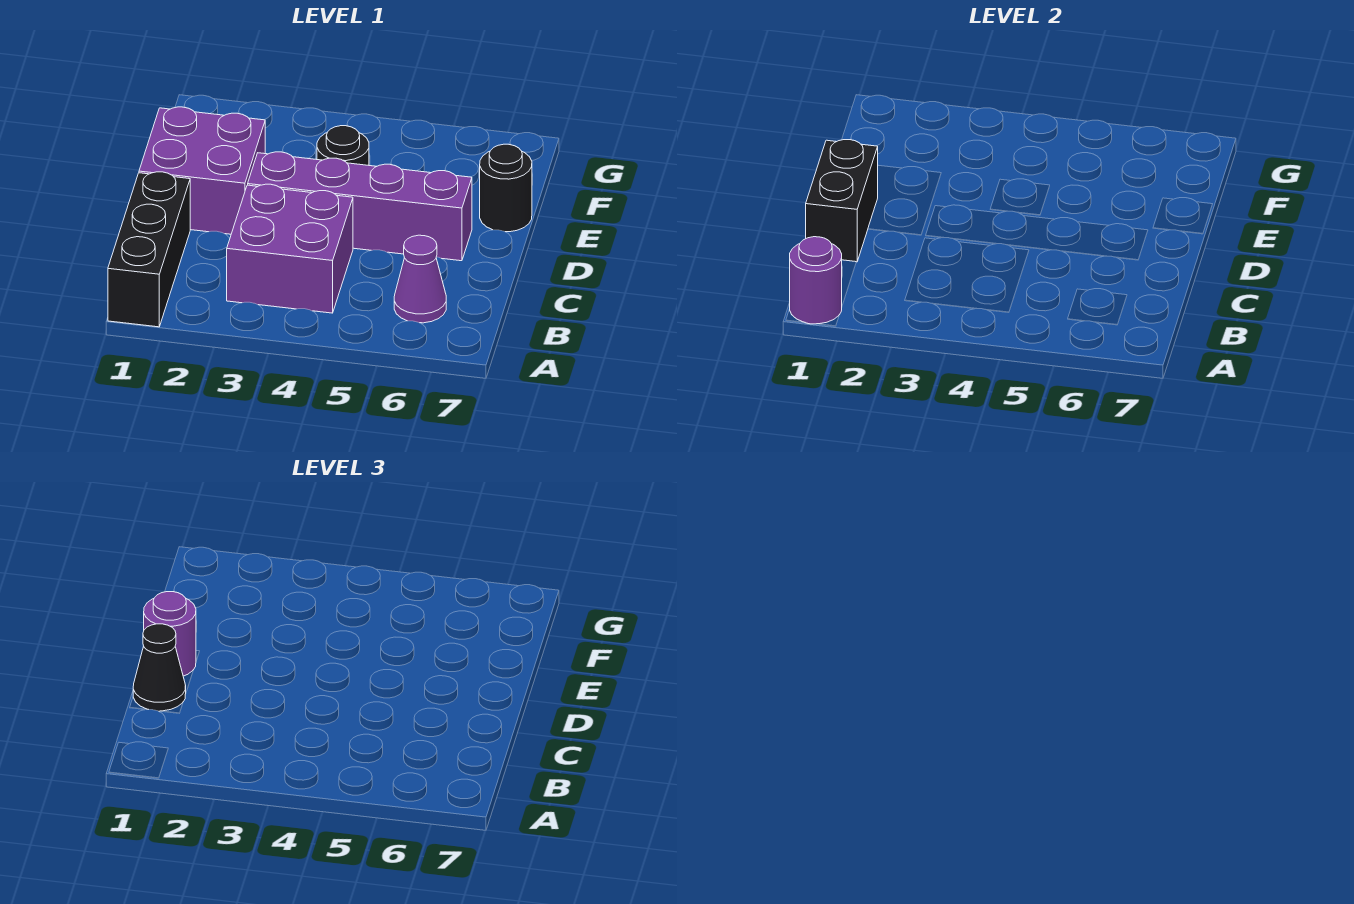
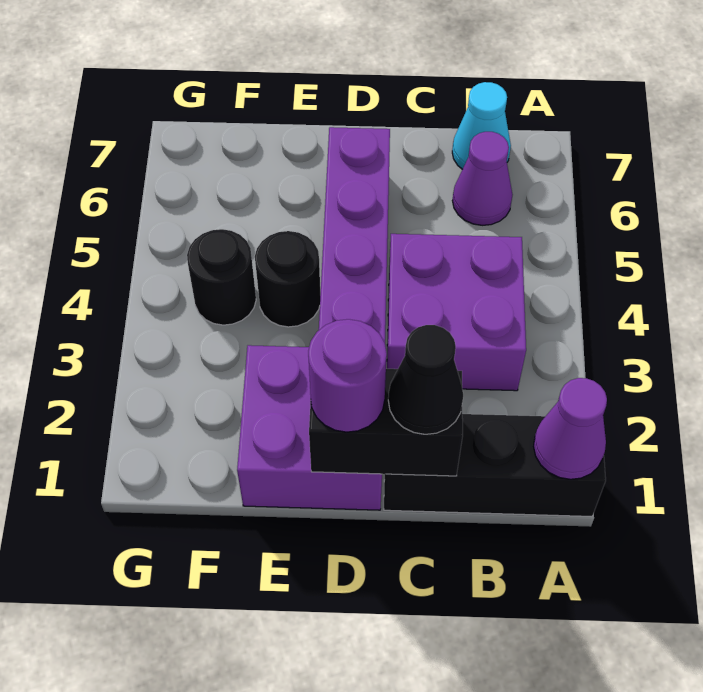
purple round brick A1 level 2 -> purple cone A1 level 2
none -> cyan cone B7 level 1
black round brick E7 level 1 -> black round brick F4 level 1

